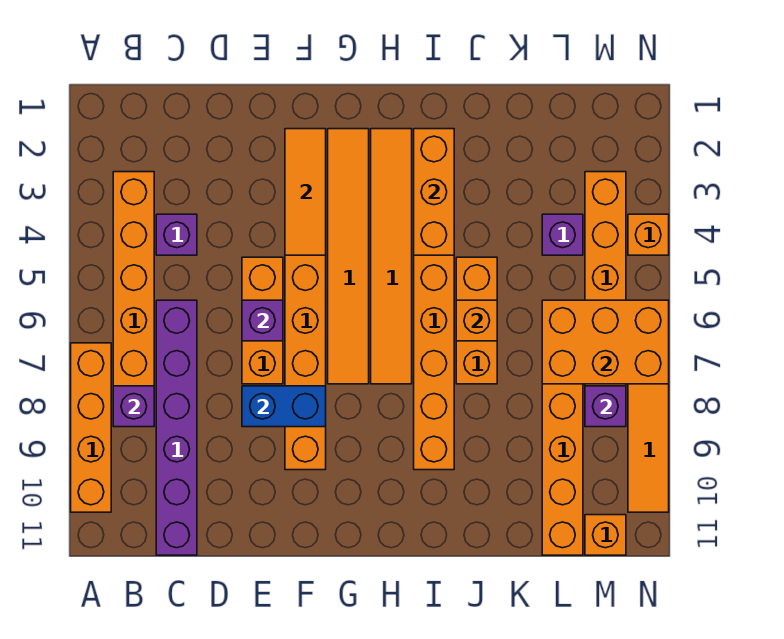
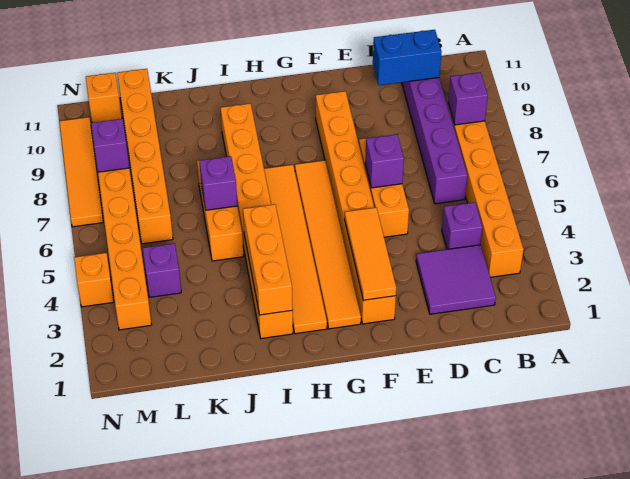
orange brick A7:A10 level 1 -> none
none -> purple tile C2:D3 level 1
blue brick E8:F8 level 2 -> blue brick C10:D10 level 2
orange brick J6 level 2 -> purple brick J6 level 2
orange brick L6:N7 level 2 -> none

